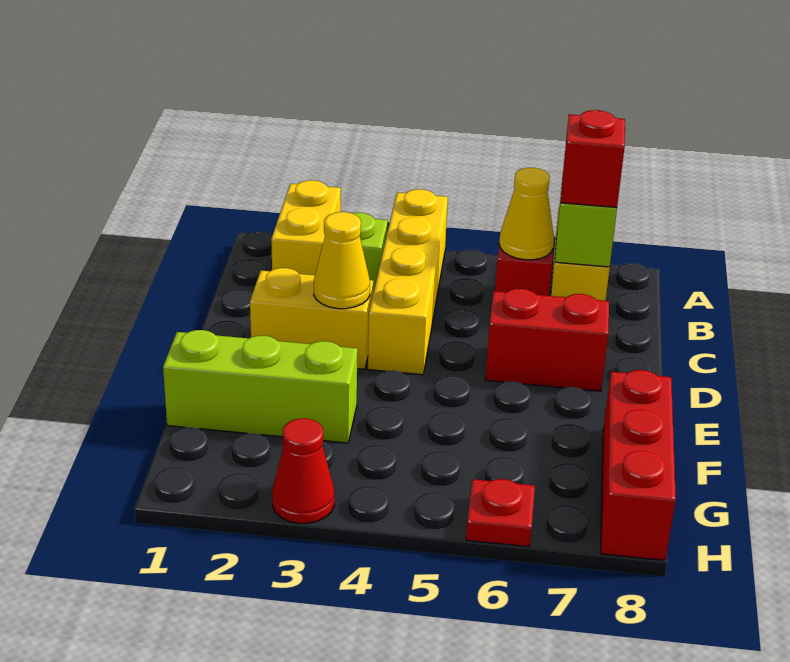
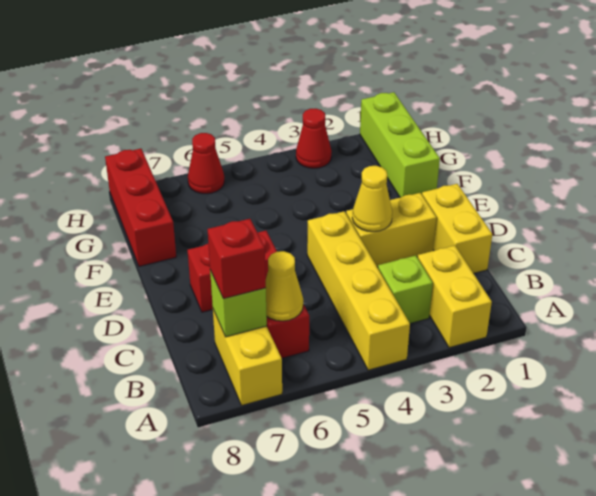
none -> yellow brick C1:D1 level 1
lime brick F1:F3 level 1 -> lime brick F1:H1 level 1
red plate H6 level 1 -> red cone H6 level 1

